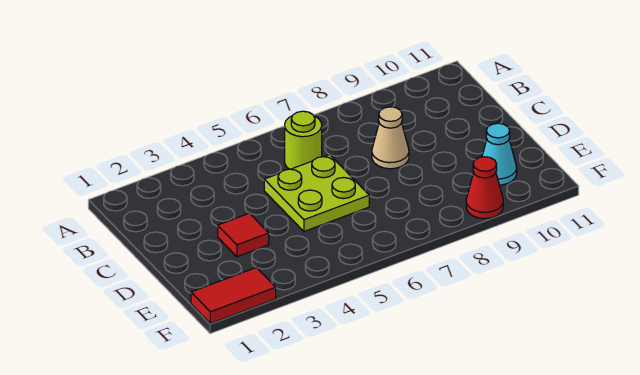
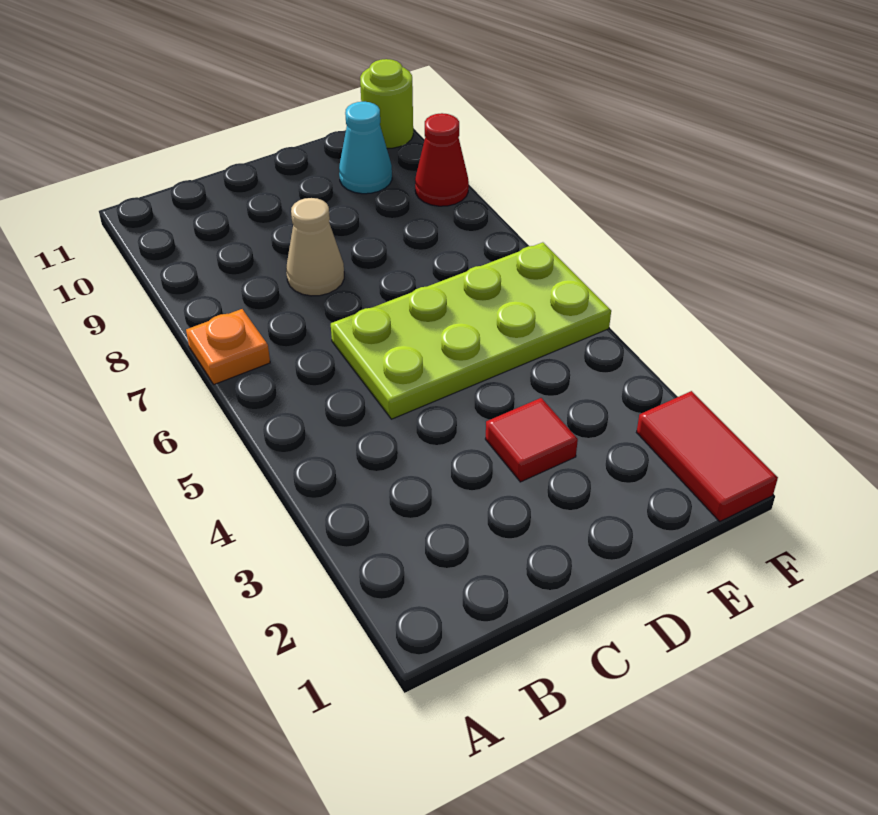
none -> orange plate A7 level 1
lime round brick B6 level 1 -> lime round brick F11 level 1
lime plate C5:D6 level 1 -> lime plate C5:F6 level 1

